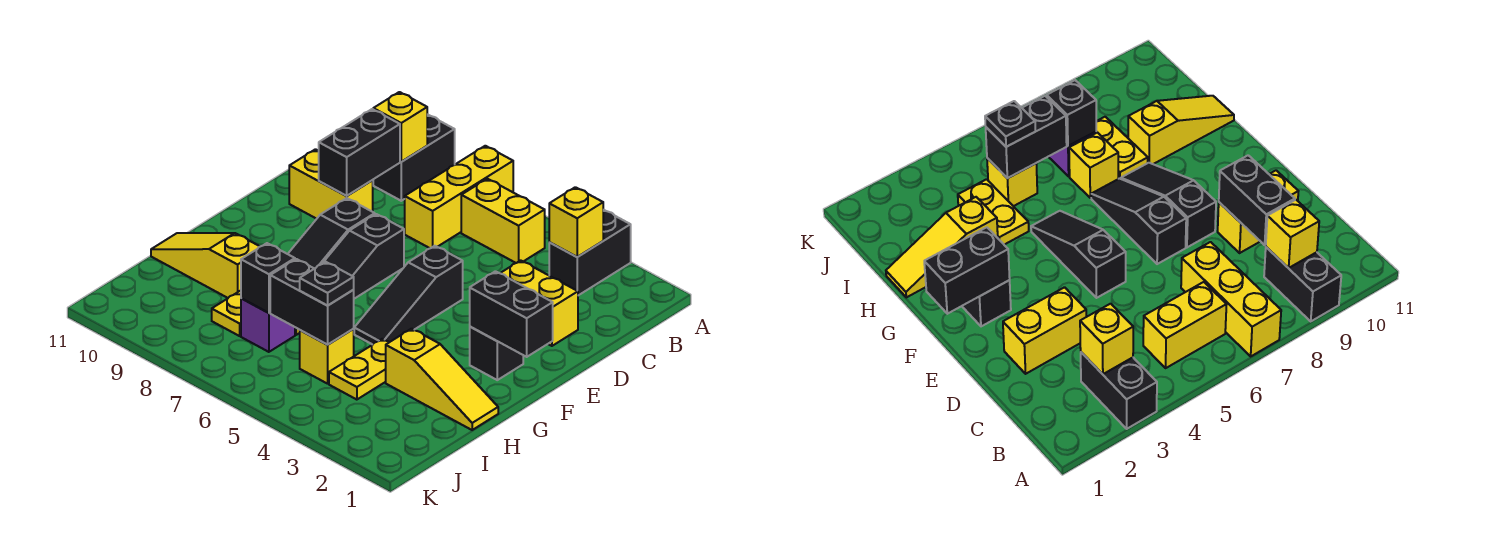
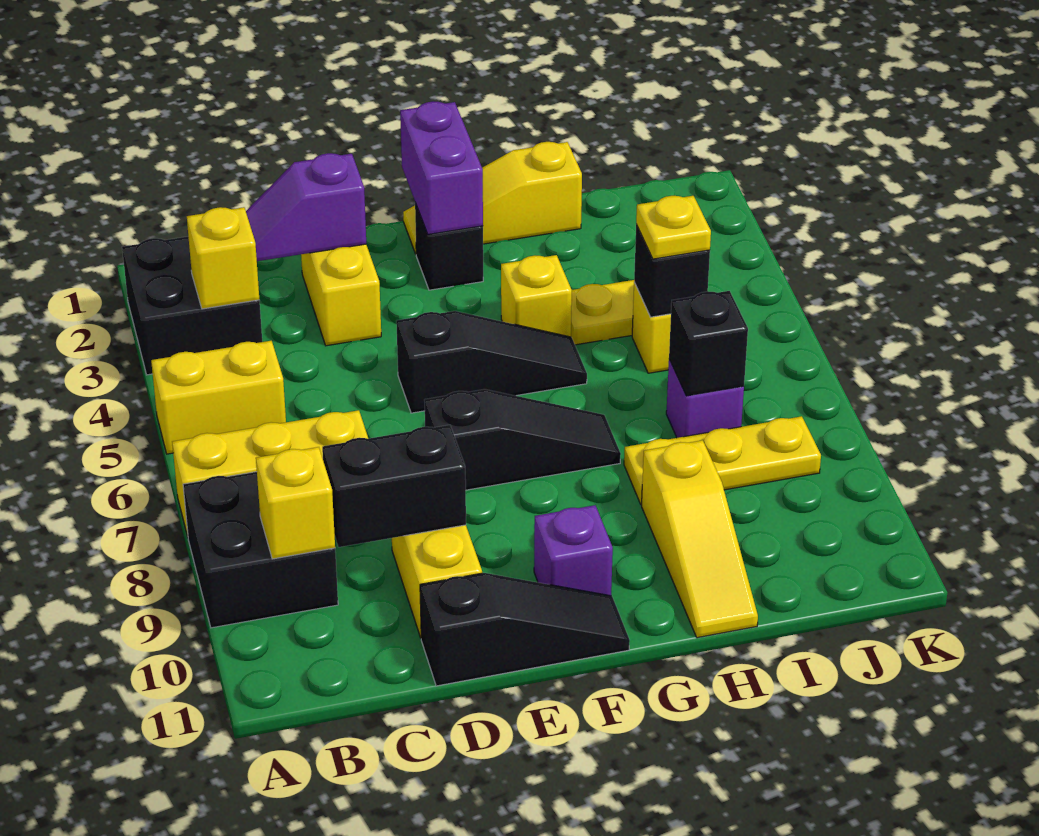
black brick A3:B3 level 1 -> black brick A2:B3 level 1
black brick A9:B9 level 1 -> black brick A8:B9 level 1
yellow brick B5:B6 level 1 -> yellow brick A5:B5 level 1
none -> purple slope C2:D2 level 2 top D
black slope E8:G8 level 1 top E -> black slope D11:F11 level 1 top D
black brick F1:F2 level 2 -> purple brick F1:F2 level 2
none -> purple brick F10 level 1
yellow slope H1:H3 level 1 top 3 -> yellow slope F1:H1 level 1 top H
yellow brick H7 level 1 -> yellow brick G4 level 1
yellow plate H8:I8 level 1 -> yellow plate H8:J8 level 1
black brick I5:I6 level 2 -> black brick I5 level 2
black plate I5 level 3 -> yellow plate I5 level 3

